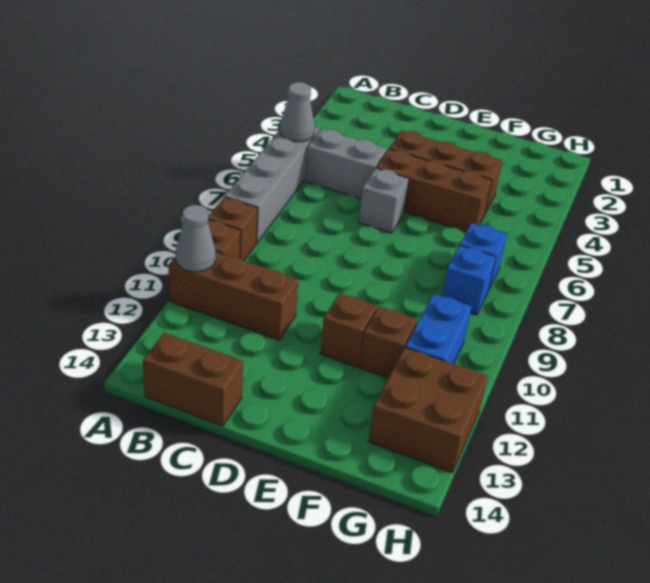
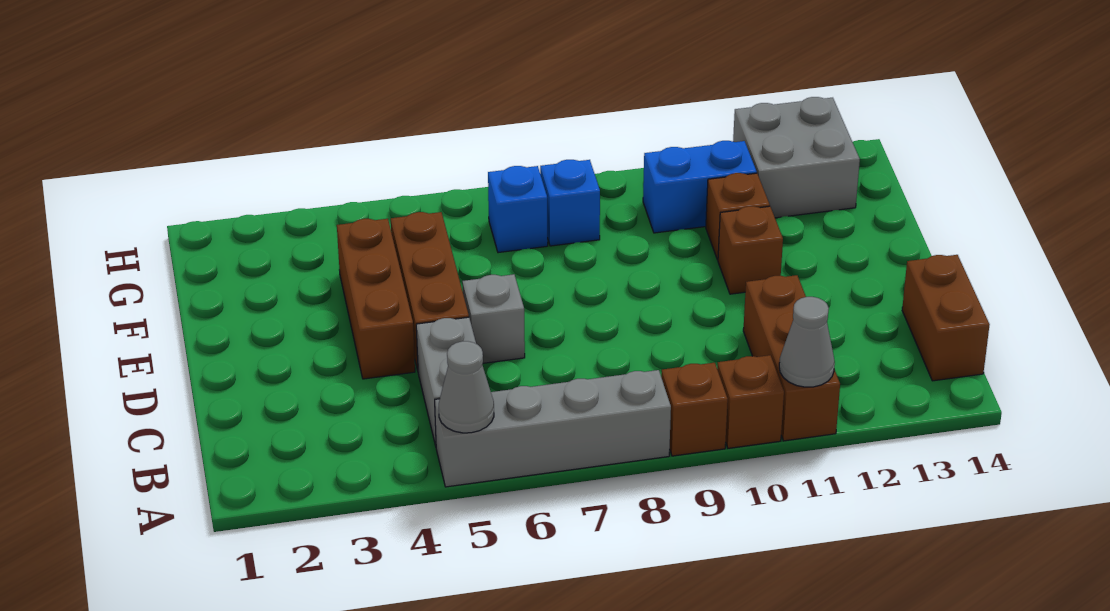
brown brick G12:H13 level 1 -> grey brick G12:H13 level 1

